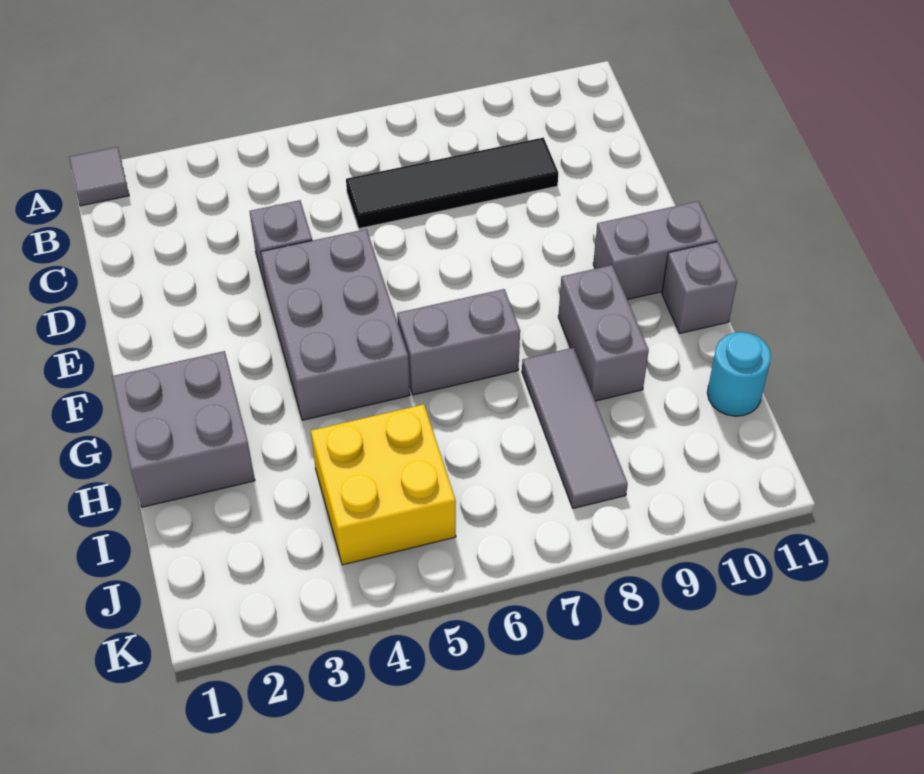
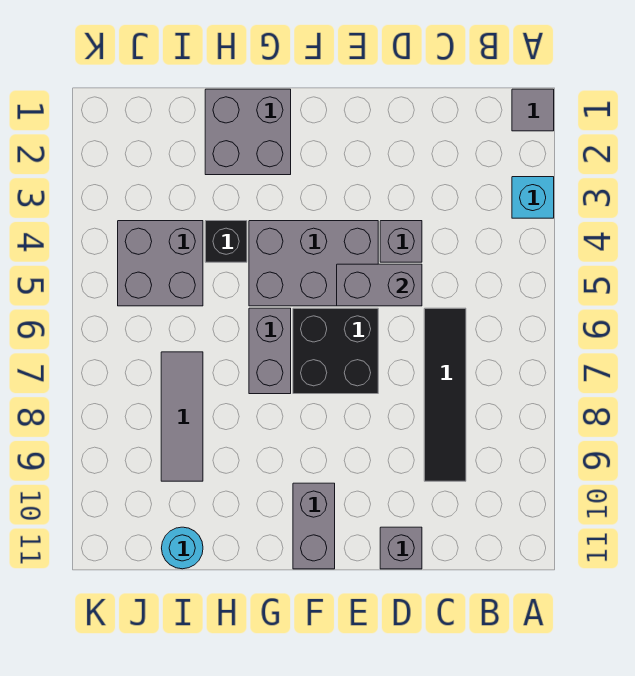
none -> cyan brick A3 level 1
none -> black brick E6:F7 level 1
grey brick G9:H9 level 1 -> grey brick D5:E5 level 2
grey brick G11 level 1 -> grey brick D11 level 1
none -> black brick H4 level 1
grey tile H8:J8 level 1 -> grey tile I7:I9 level 1
yellow brick I4:J5 level 1 -> grey brick I4:J5 level 1

